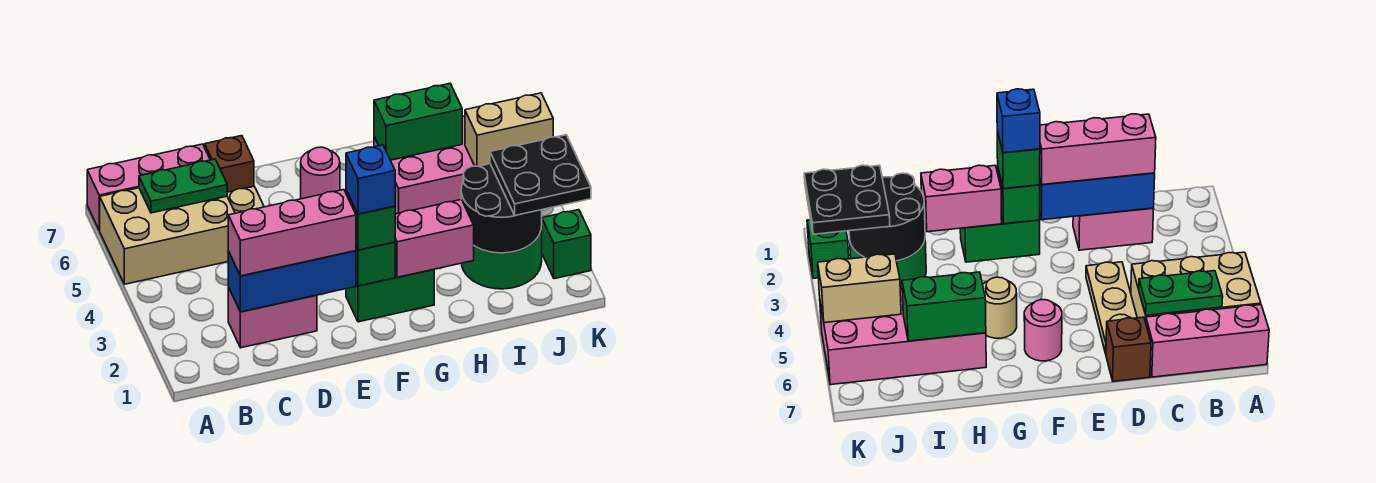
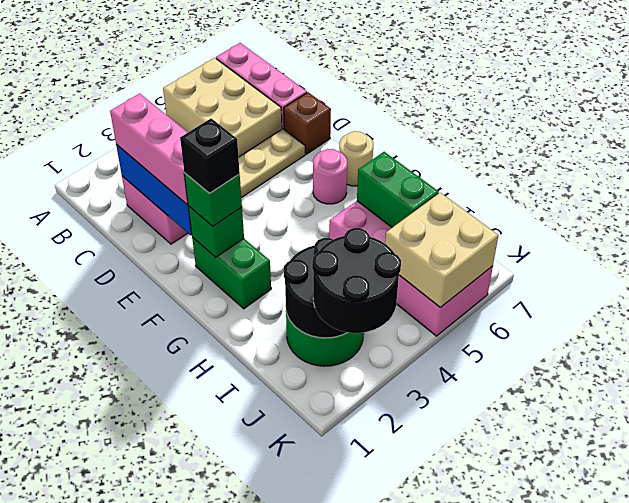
green plate B6:C6 level 2 -> none
blue brick F2 level 4 -> black brick F2 level 4
pink brick G2:H2 level 2 -> none
tan round brick G5 level 1 -> tan round brick F7 level 1
black plate J2:K3 level 3 -> black round brick J2:K3 level 3
tan brick J5:K5 level 2 -> tan brick J5:K6 level 2
green brick K2 level 1 -> none

